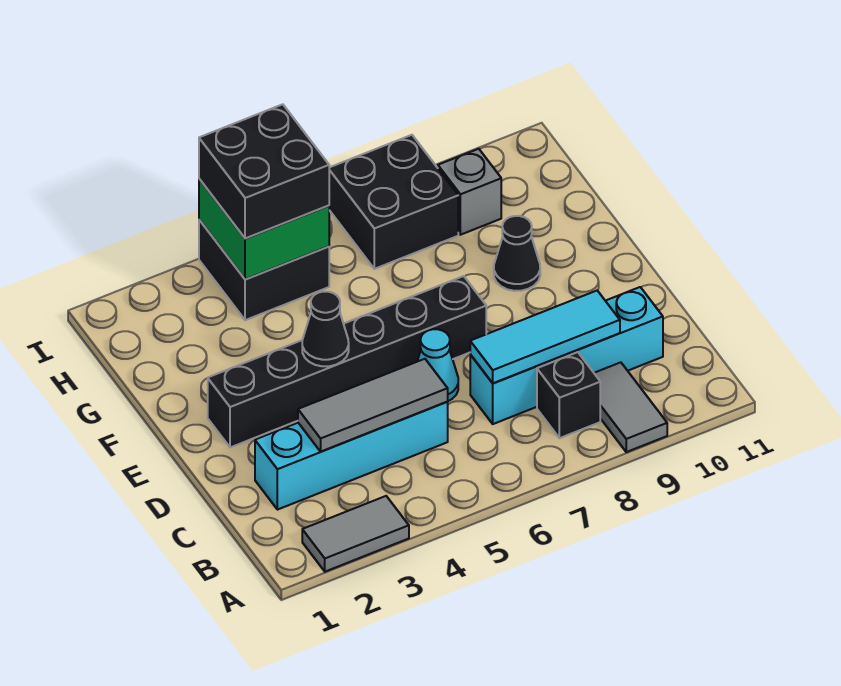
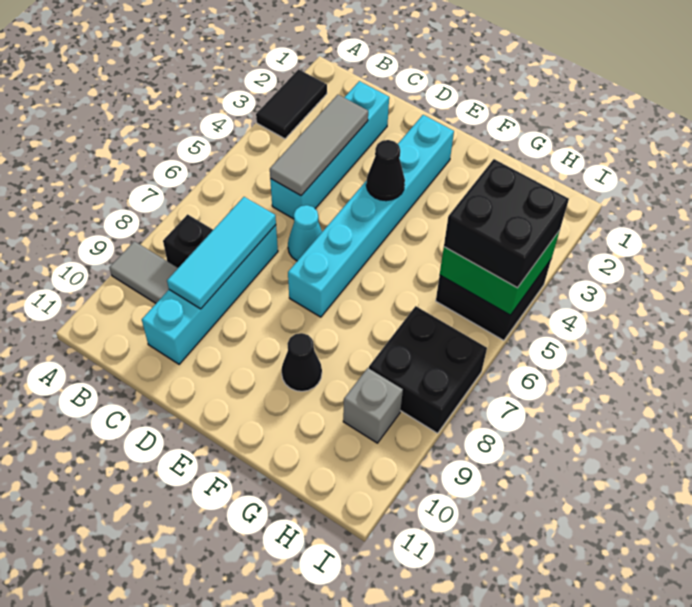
grey tile A2:A3 level 1 -> black tile A2:A3 level 1
black brick E2:E7 level 1 -> cyan brick E2:E7 level 1

